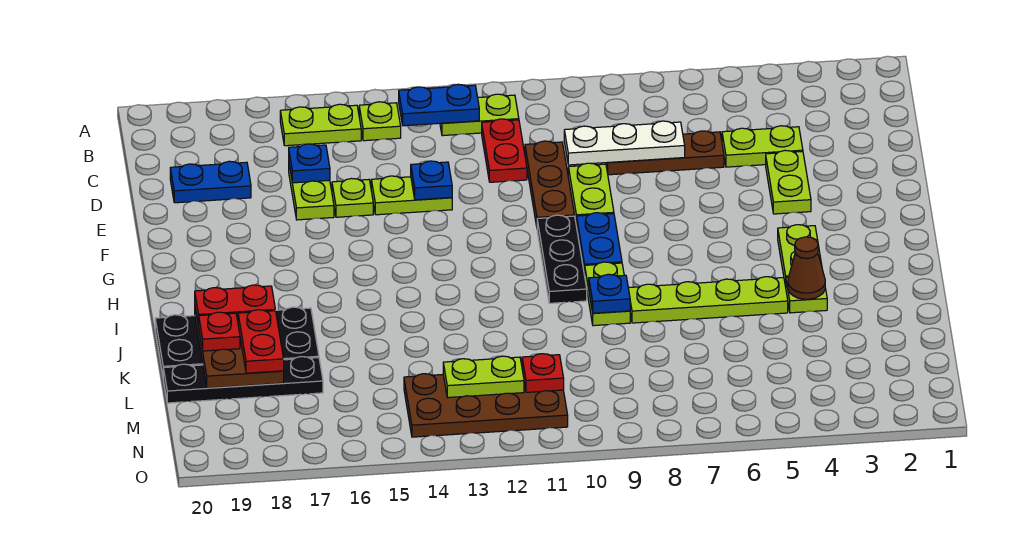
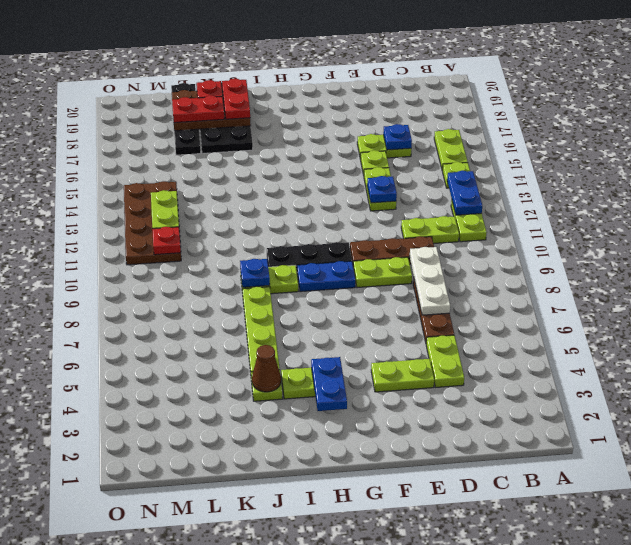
red plate C11:D11 level 1 -> lime plate C11:D11 level 1
blue plate D18:D19 level 1 -> blue plate H3:H4 level 2

